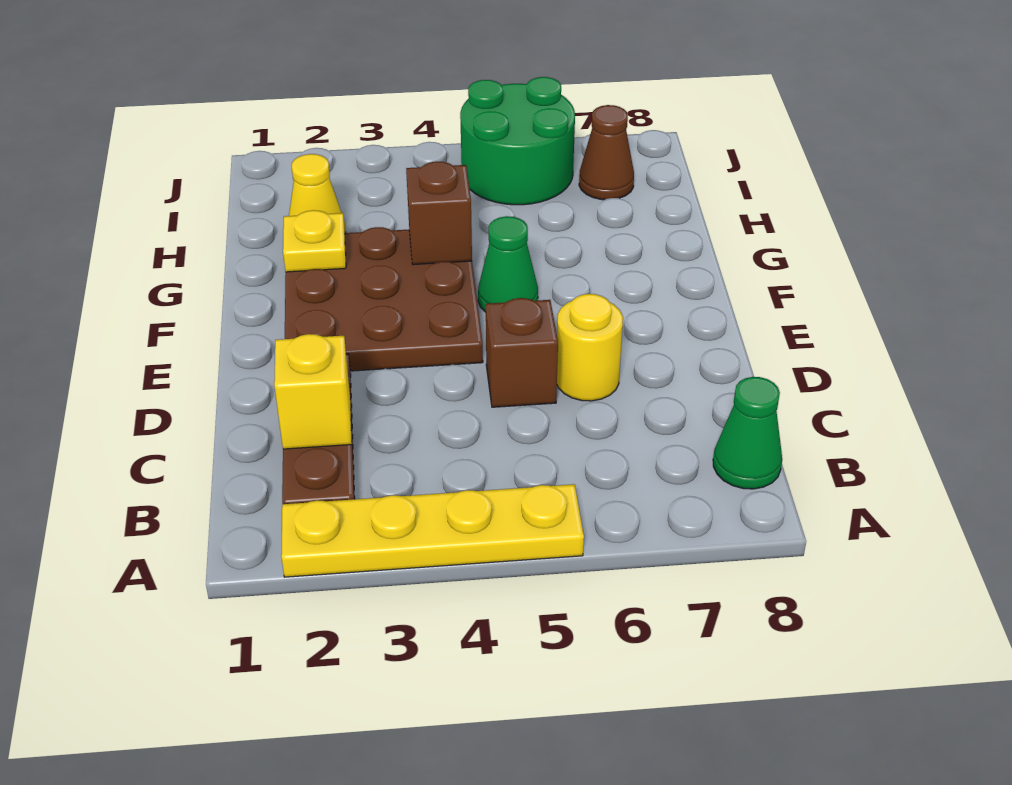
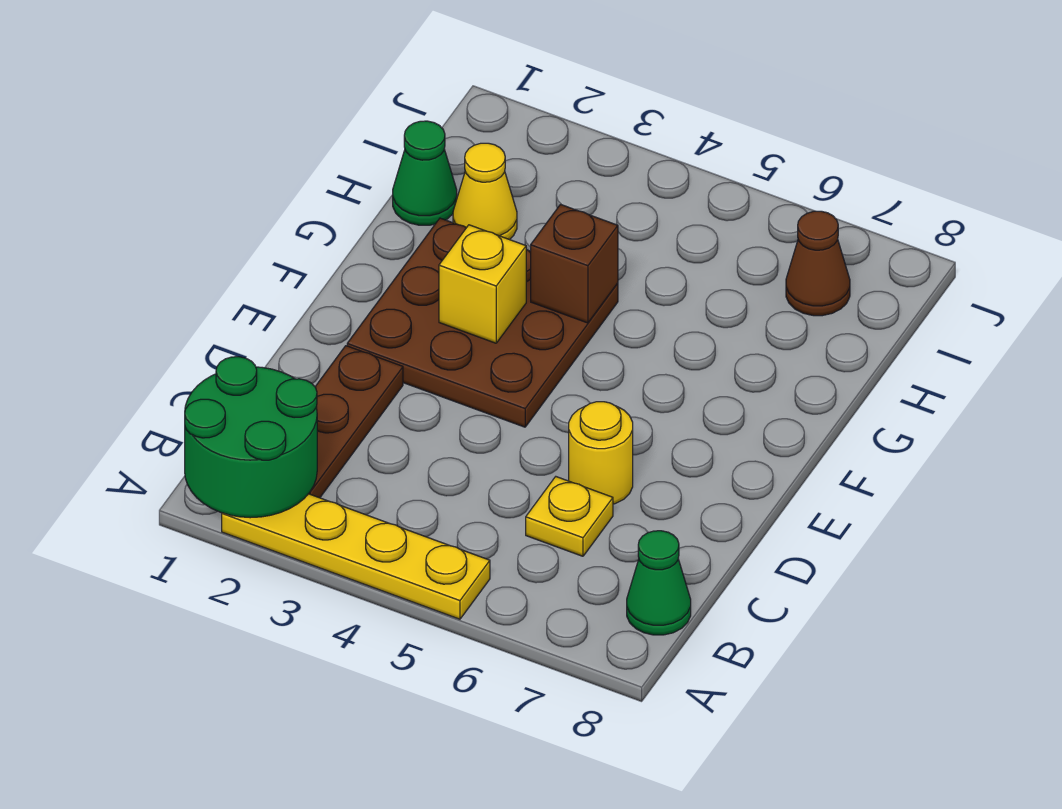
yellow brick C2 level 2 -> yellow brick F3 level 2
brown brick D5 level 1 -> none
green cone F5 level 1 -> green cone H1 level 1
yellow plate G2 level 2 -> yellow plate C6 level 1
green round brick I5:J6 level 1 -> green round brick A1:B2 level 2

